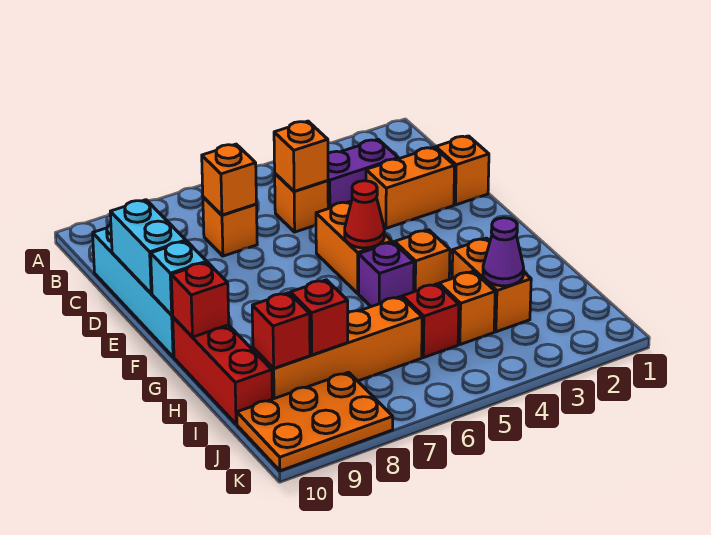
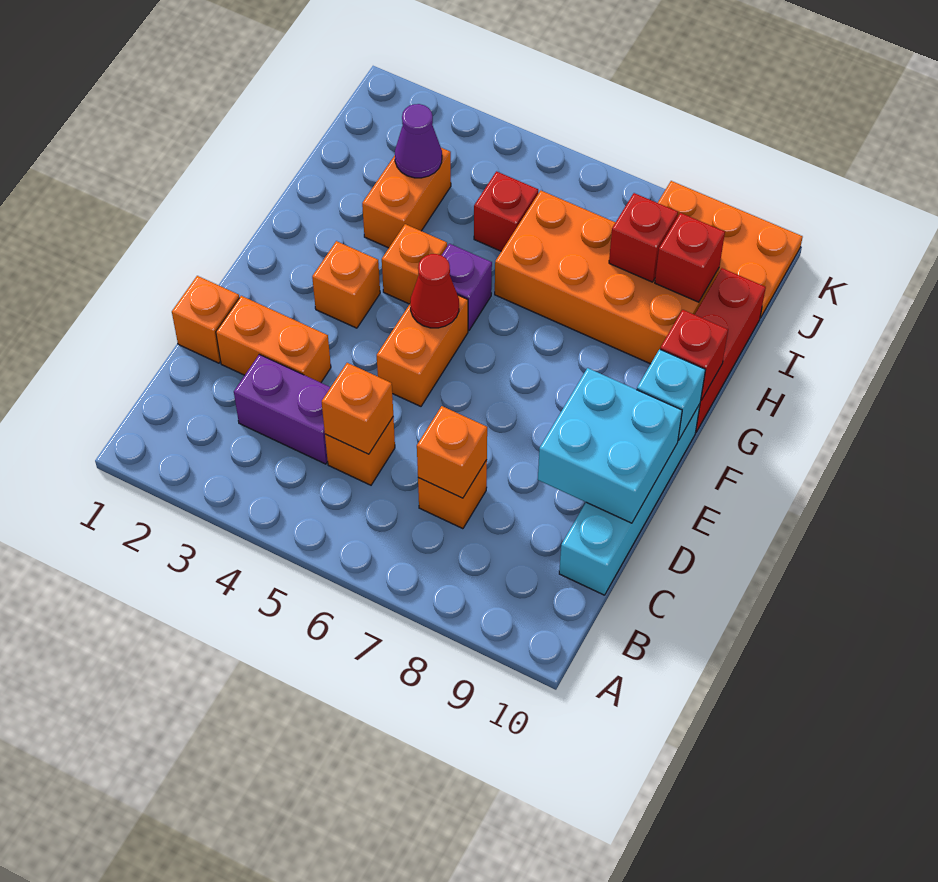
cyan brick D10:E10 level 2 -> cyan brick D9:E10 level 2
orange brick I4 level 1 -> orange brick F3 level 1
orange brick I6:I9 level 1 -> orange brick H6:I9 level 1

